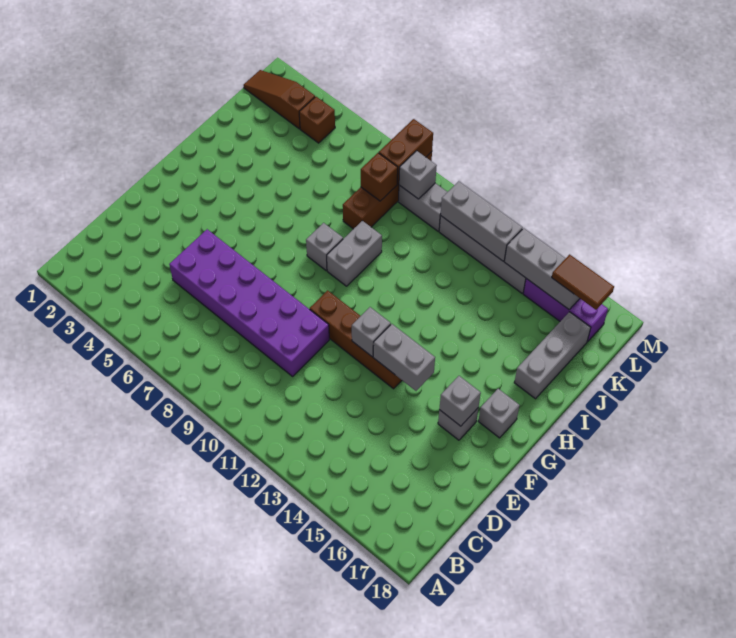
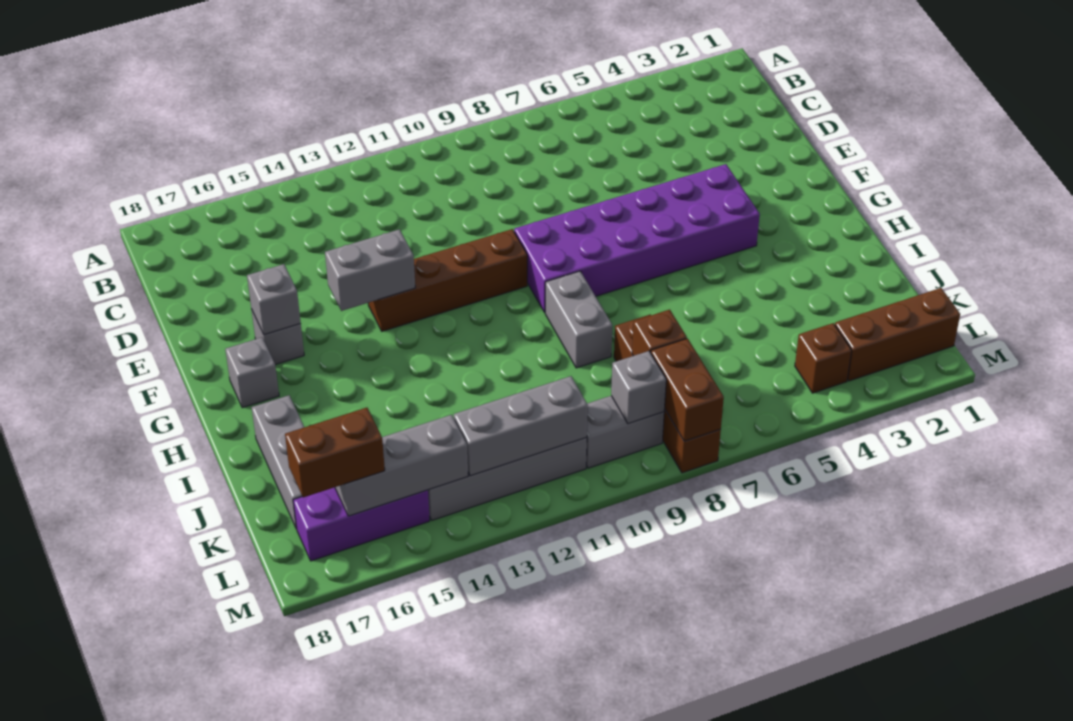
purple brick D5:E10 level 1 -> purple brick F4:G9 level 1
grey brick F12 level 2 -> none
grey brick H8 level 1 -> none
brown slope L1:L3 level 1 top 3 -> brown brick L1:L3 level 1
brown tile L16:L17 level 3 -> brown brick L16:L17 level 3

